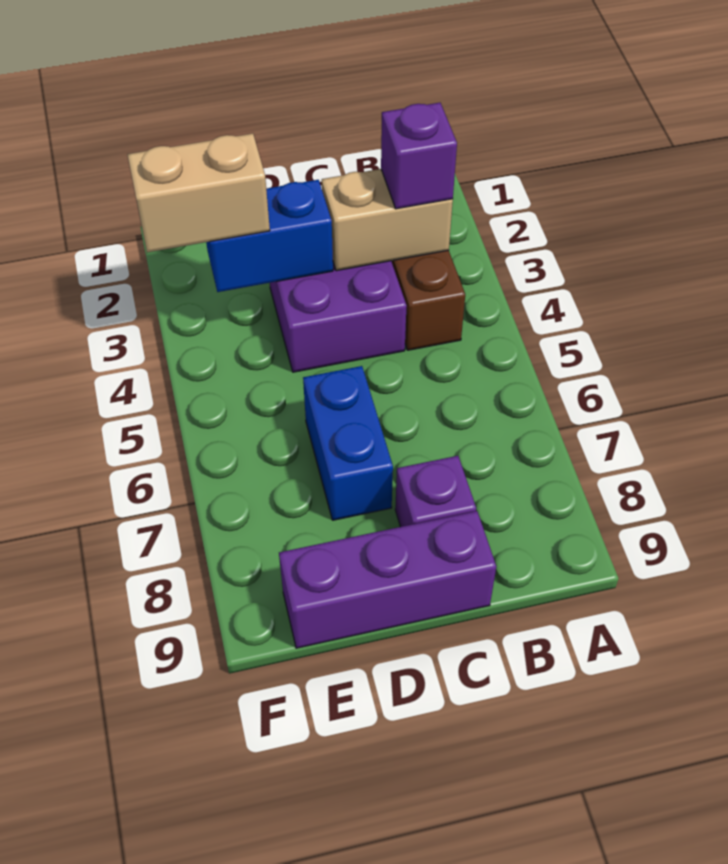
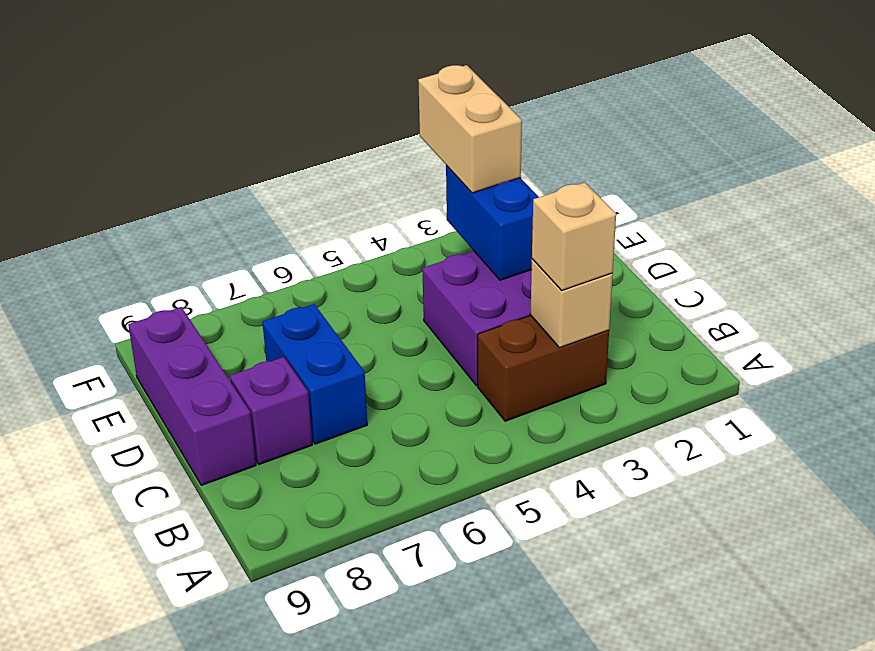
tan brick B3:C3 level 2 -> tan brick B3 level 2
purple brick B3 level 3 -> tan brick B3 level 3
blue brick D6:D7 level 1 -> blue brick C7:D7 level 1

